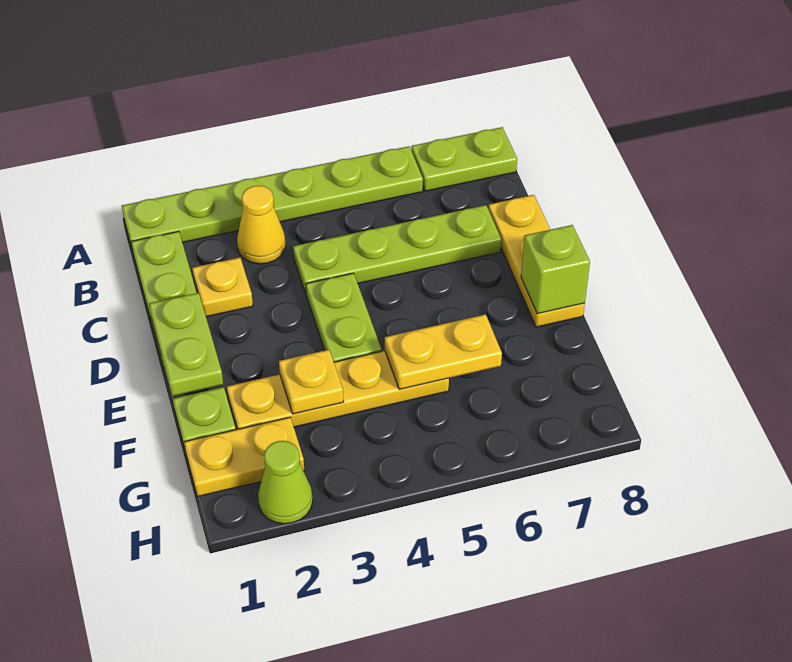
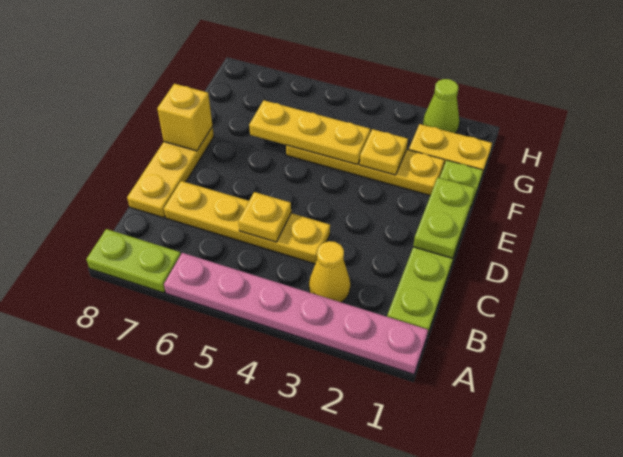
lime plate A1:A6 level 1 -> pink plate A1:A6 level 1
yellow plate C2 level 1 -> yellow plate C5 level 2
lime plate C4:C7 level 1 -> yellow plate C4:C7 level 1
lime plate D4:E4 level 1 -> none
lime brick E8 level 2 -> yellow brick E8 level 2
yellow plate F5:F6 level 2 -> yellow plate F4:F6 level 2

